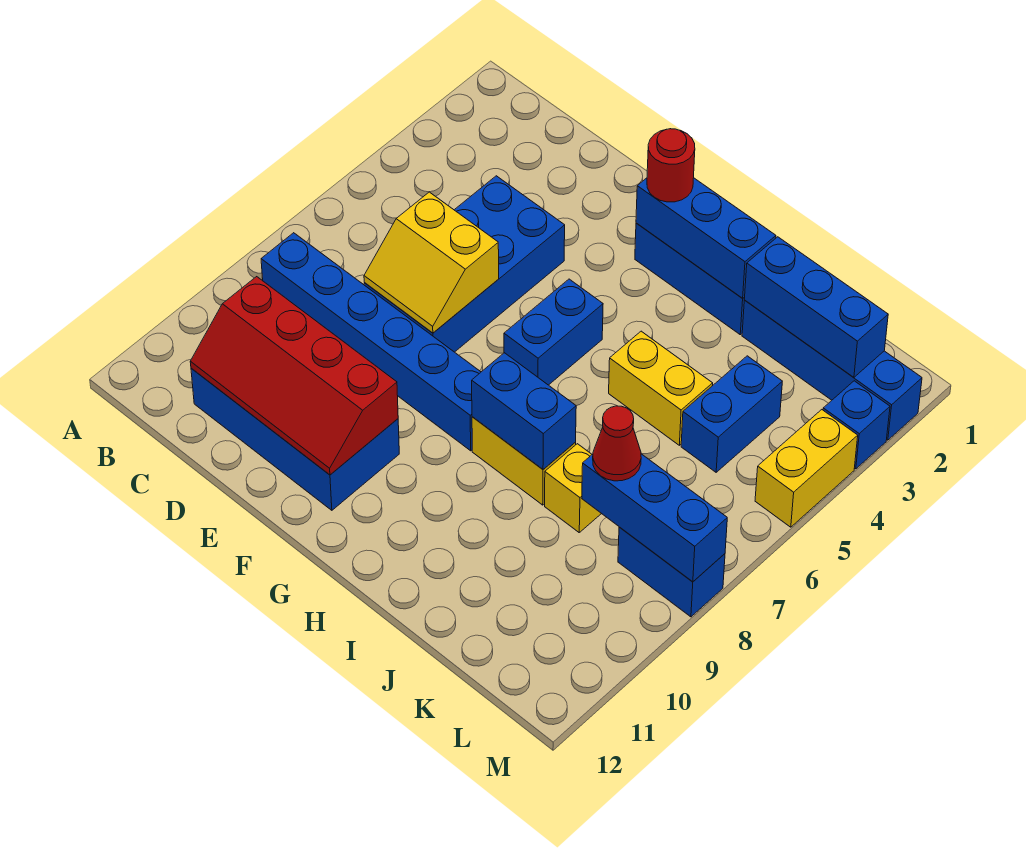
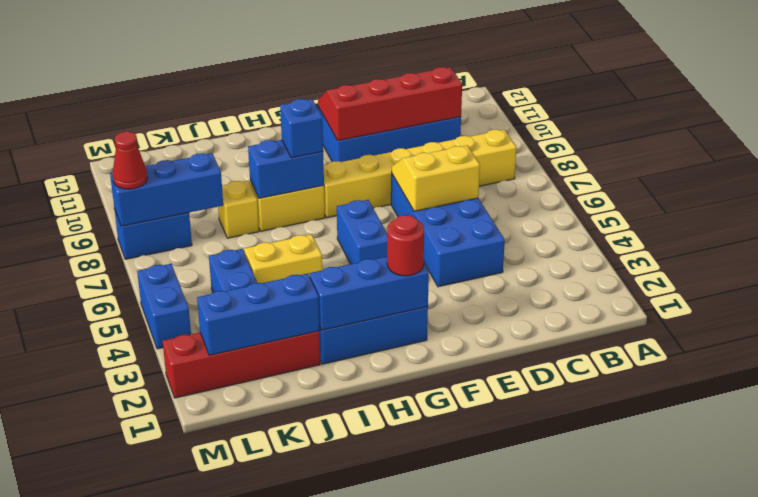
blue brick B8:G8 level 1 -> yellow brick B8:G8 level 1
blue brick J2:M2 level 1 -> red brick J2:M2 level 1
red cone K8 level 3 -> red cone M8 level 3
blue brick M3 level 1 -> blue brick H8 level 3
yellow brick M4:M5 level 1 -> blue brick M4:M5 level 1

